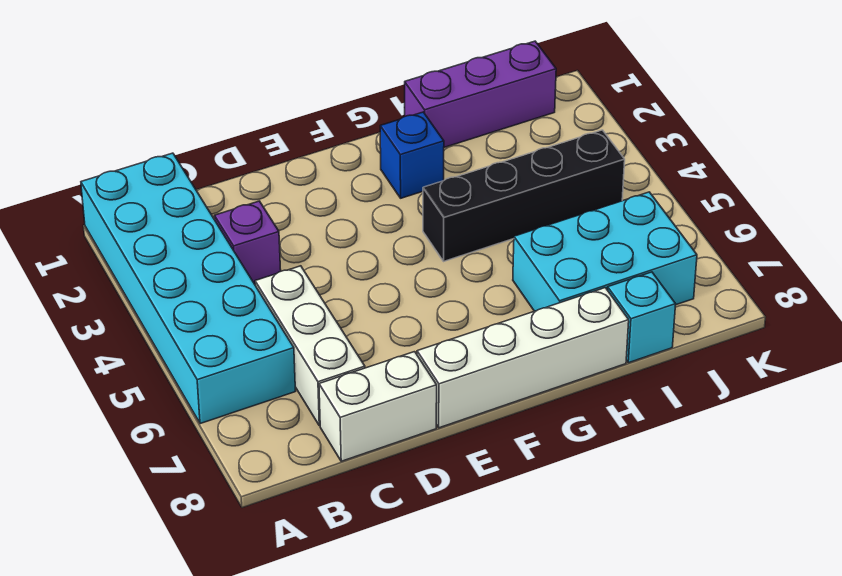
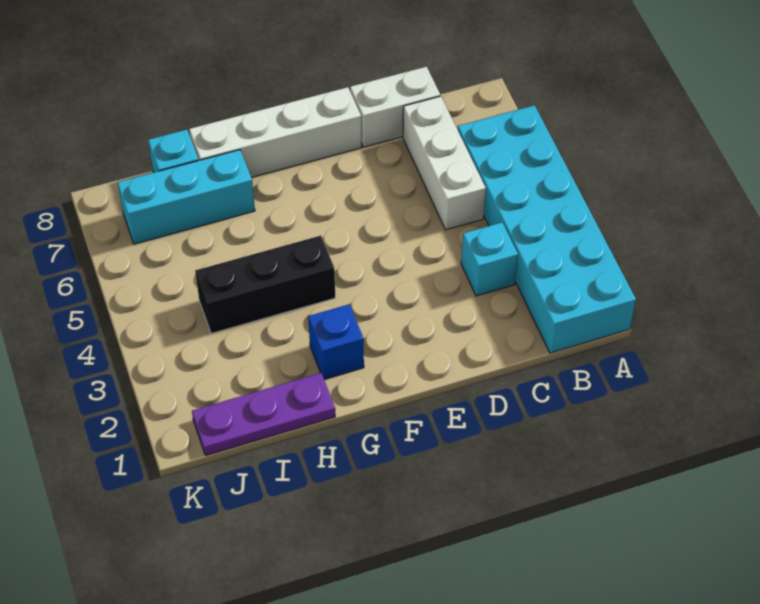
purple brick C3 level 1 -> cyan brick C3 level 1
black brick G4:J4 level 1 -> black brick G4:I4 level 1
purple brick H1:J1 level 1 -> purple plate H1:J1 level 1
cyan brick H6:J7 level 1 -> cyan brick H7:J7 level 1

